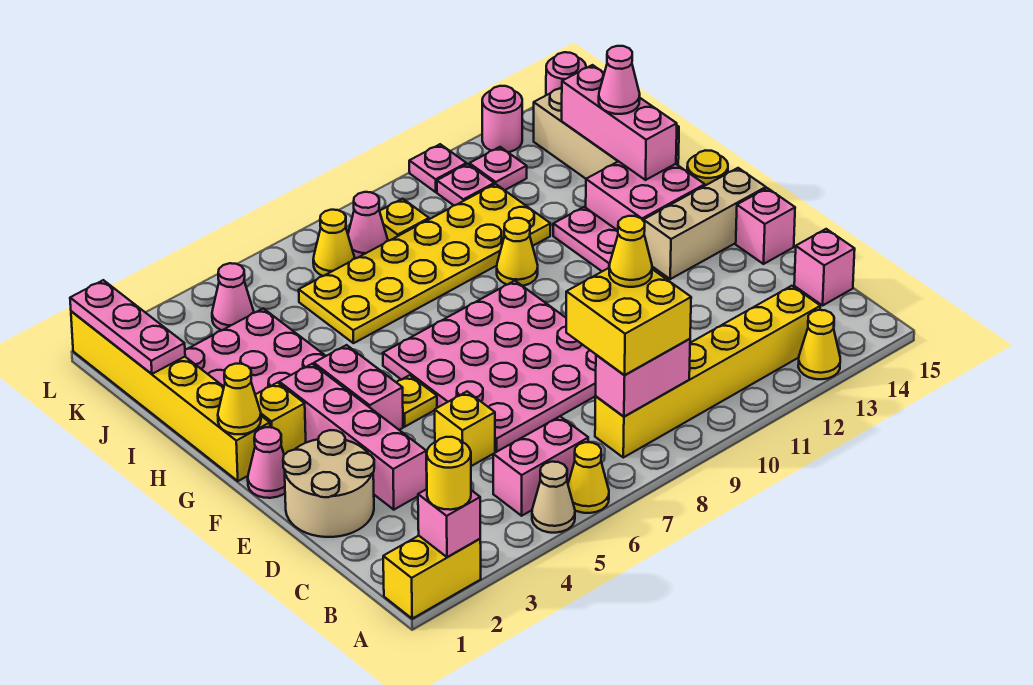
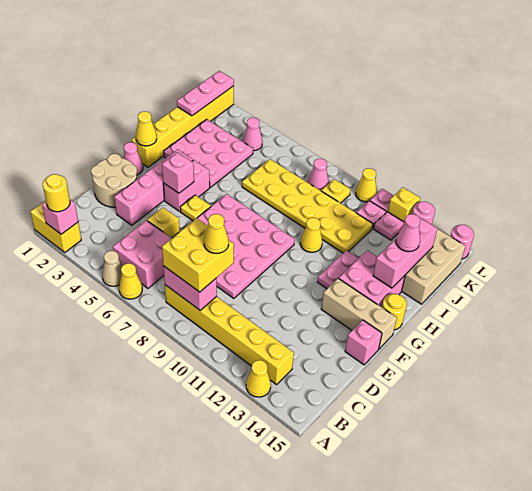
pink brick B5:B6 level 1 -> pink brick B5:C6 level 1
pink brick C15 level 1 -> pink brick F4 level 2
yellow brick G2 level 1 -> yellow brick L12 level 1
yellow cone K7 level 1 -> yellow cone L10 level 1

